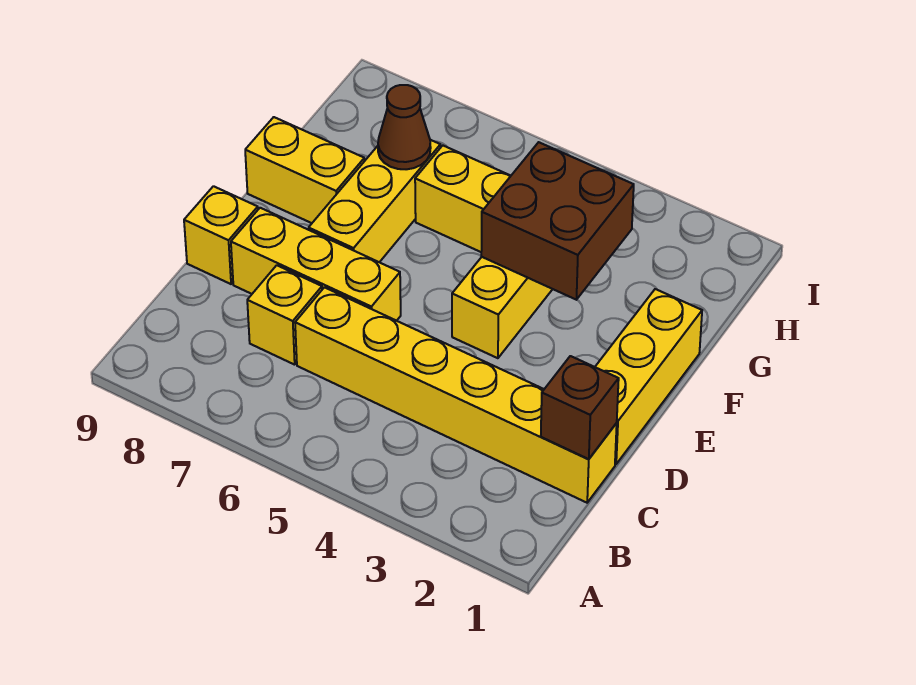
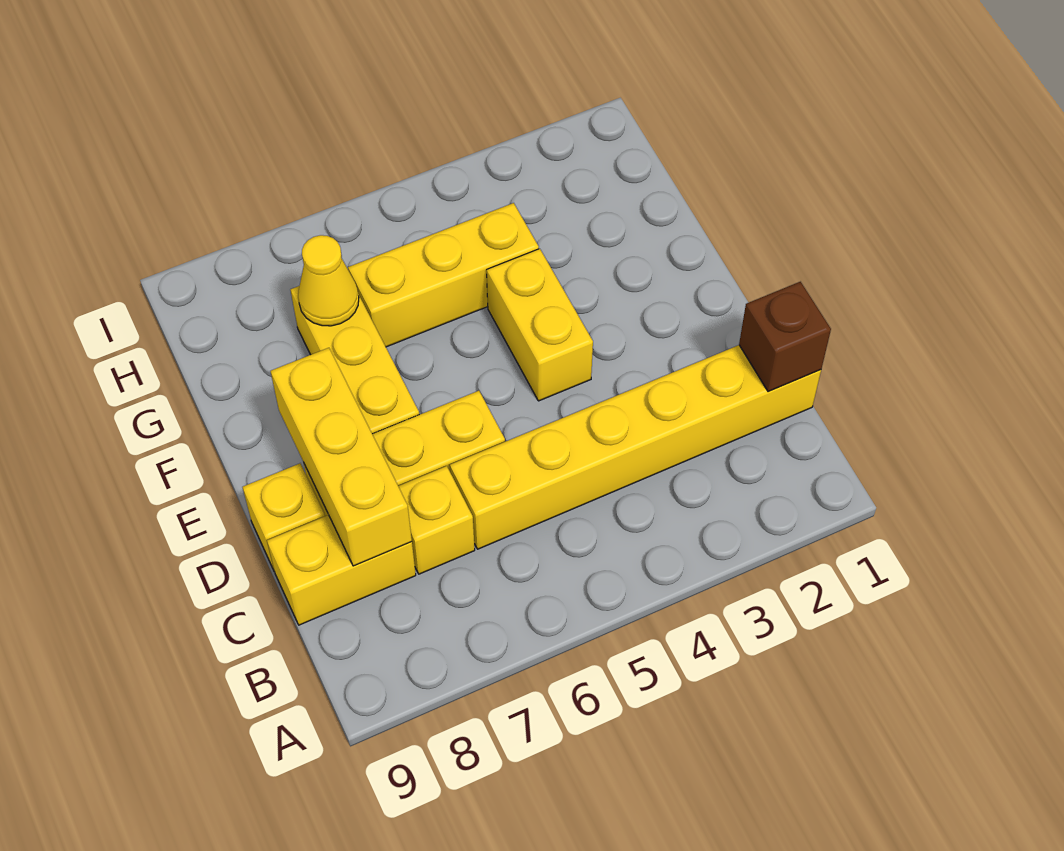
yellow brick D1:F1 level 1 -> yellow brick C8:E8 level 2
brown brick F3:G4 level 2 -> none
yellow brick F8:F9 level 1 -> yellow brick C8:C9 level 1
brown cone G7 level 2 -> yellow cone G7 level 2

